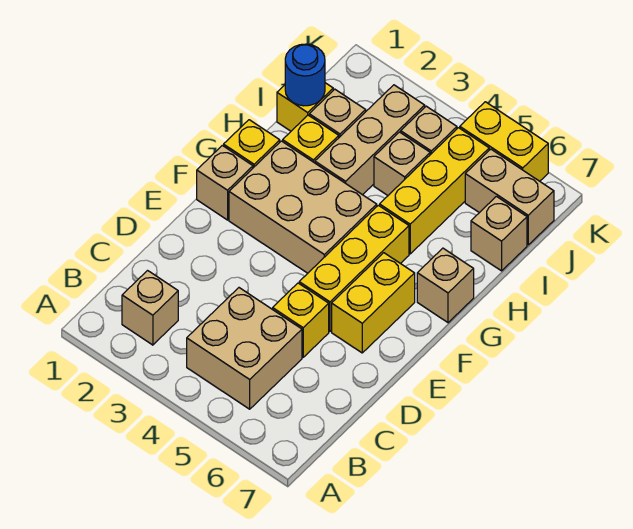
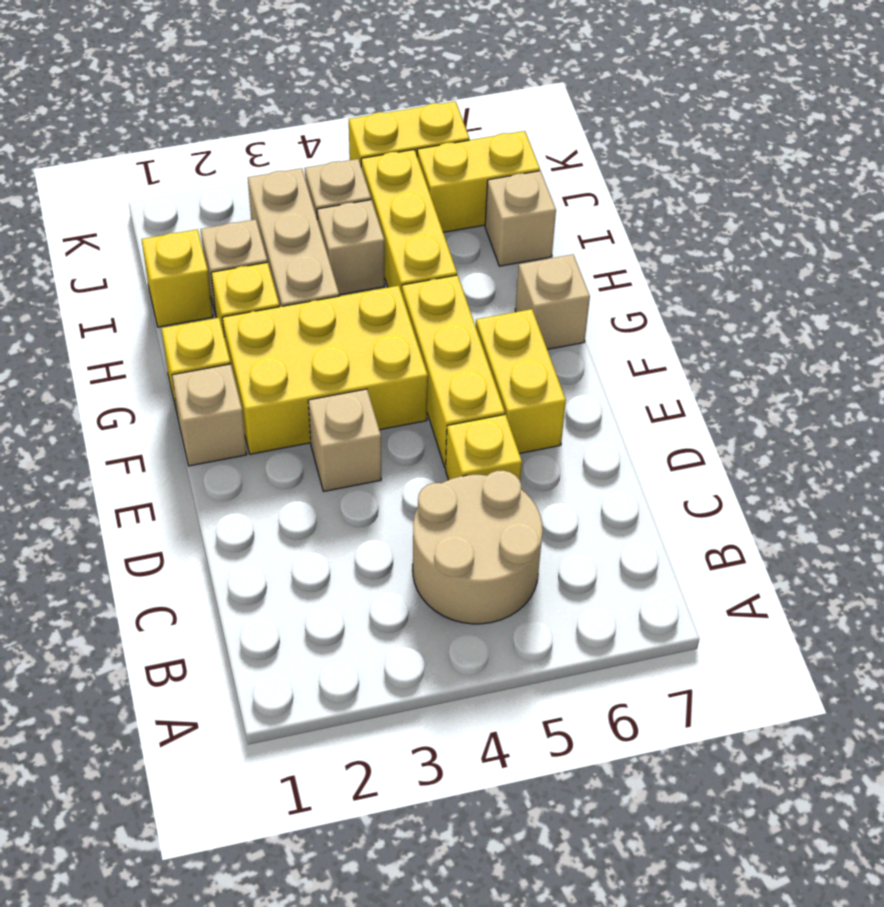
tan brick B2 level 1 -> tan brick E3 level 1
tan brick B4:C5 level 1 -> tan round brick B4:C5 level 1
tan brick F2:G4 level 1 -> yellow brick F2:G4 level 1
blue round brick I1 level 2 -> none
tan brick J6:J7 level 1 -> yellow brick J6:J7 level 1

